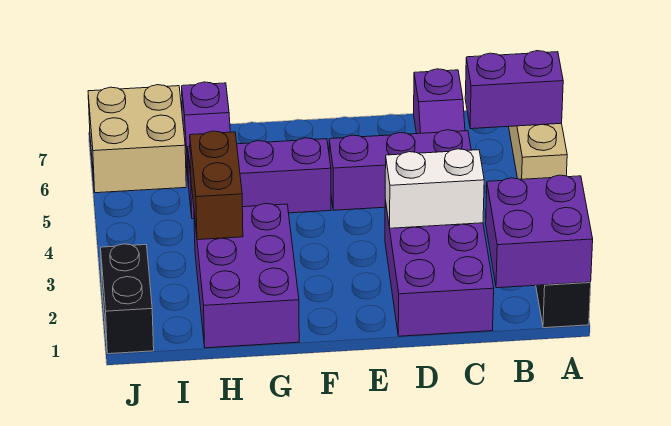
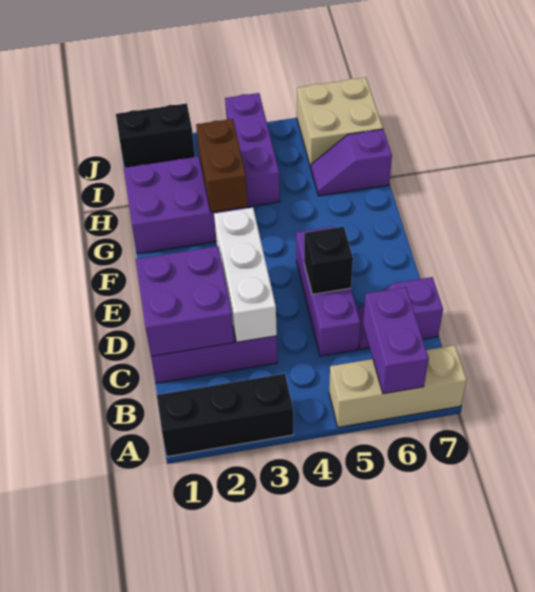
purple brick A1:B2 level 2 -> purple brick C1:D2 level 2
white brick C3:D3 level 2 -> white brick C3:E3 level 2
none -> black brick D5 level 2
purple brick F5:H5 level 1 -> purple brick H4:J4 level 1
brown brick H3:H4 level 2 -> brown brick G3:H3 level 2

